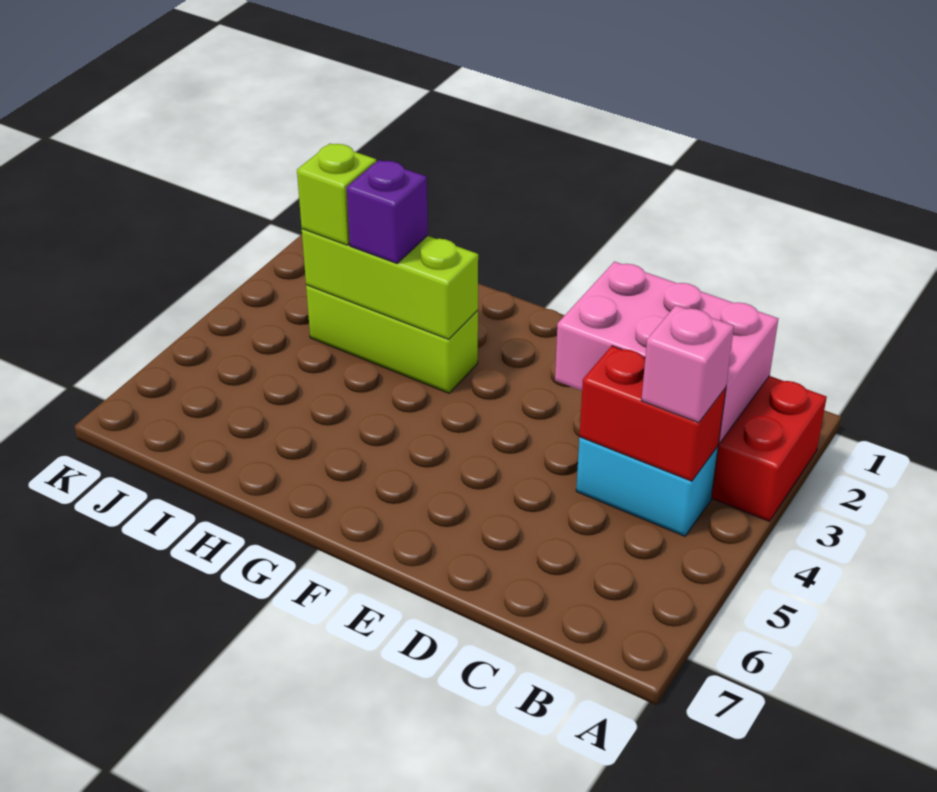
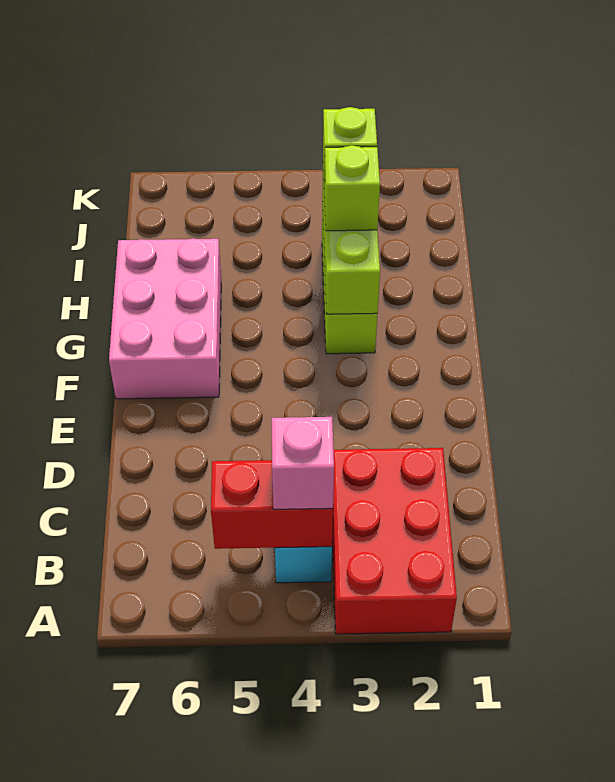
pink brick B2:D3 level 2 -> pink brick F6:H7 level 1
red brick B4:C4 level 2 -> red brick B4:B5 level 2
purple brick H3 level 3 -> lime brick H3 level 3

